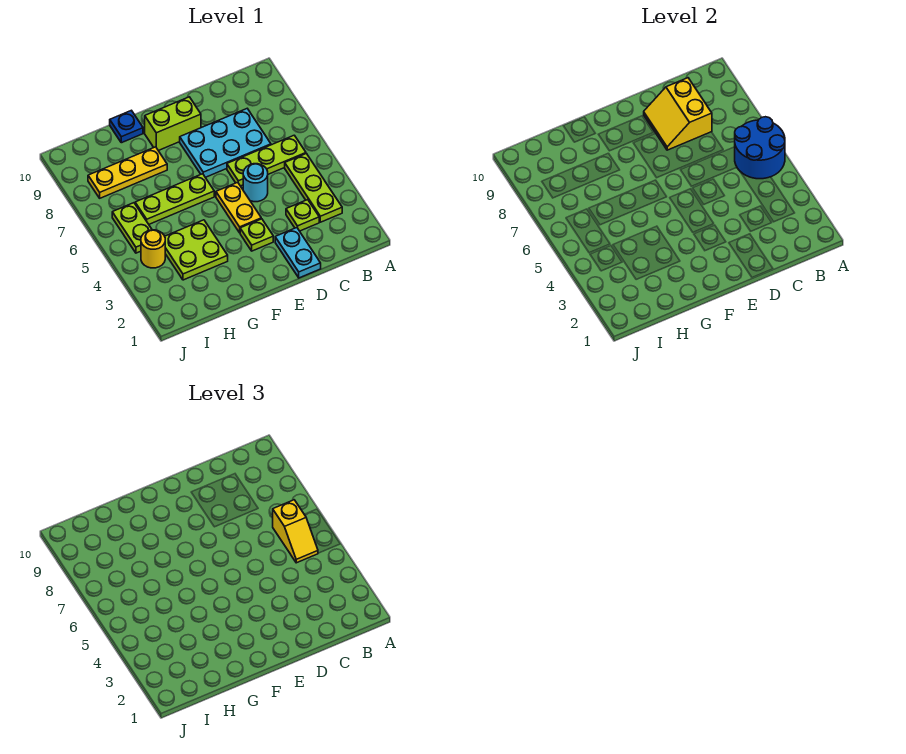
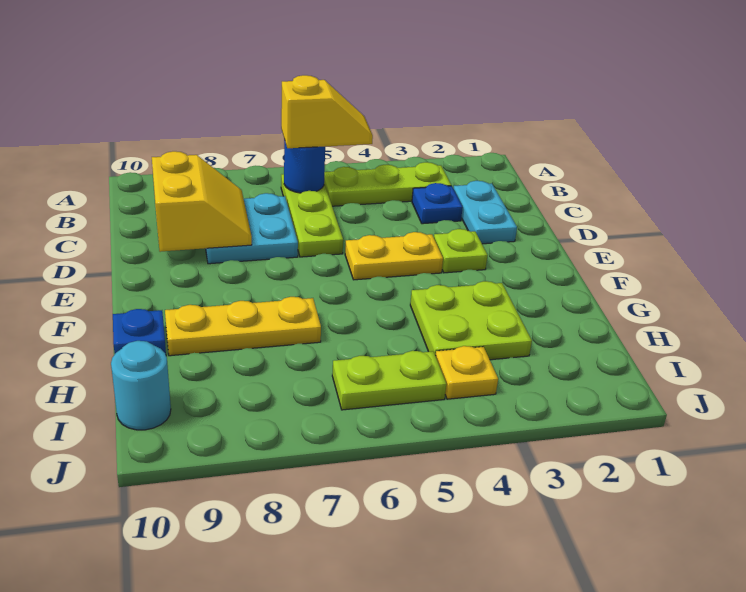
blue round brick A5:B6 level 2 -> blue round brick B6 level 2
lime plate C3 level 1 -> blue plate C3 level 1
cyan plate C7:E8 level 1 -> cyan plate C7:D8 level 1
yellow slope C8:D9 level 2 top C -> yellow slope C8:D9 level 2 top 9
cyan plate D1:D2 level 1 -> cyan plate C2:D2 level 1
cyan round brick D5 level 1 -> cyan round brick I10 level 1
lime brick E9:F9 level 1 -> none
lime plate F6:H6 level 1 -> none
yellow plate G8:I8 level 1 -> yellow plate G7:G9 level 1
yellow round brick I4 level 1 -> yellow plate I4 level 1

